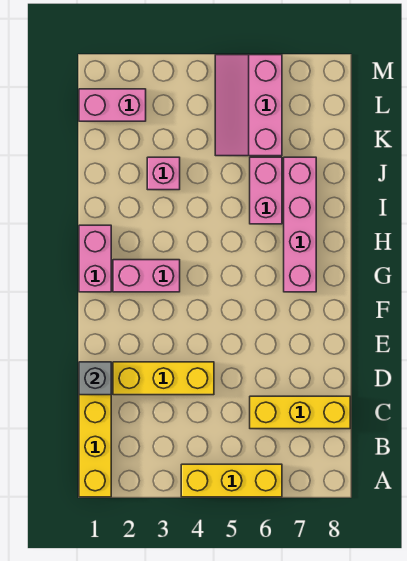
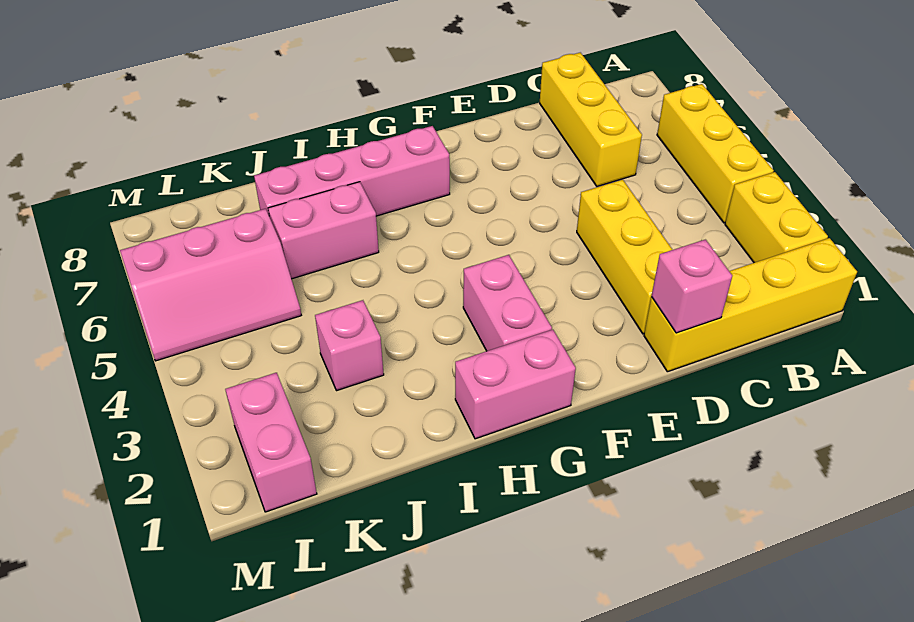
none -> yellow brick A2:A3 level 1
grey brick D1 level 2 -> pink brick D1 level 2

